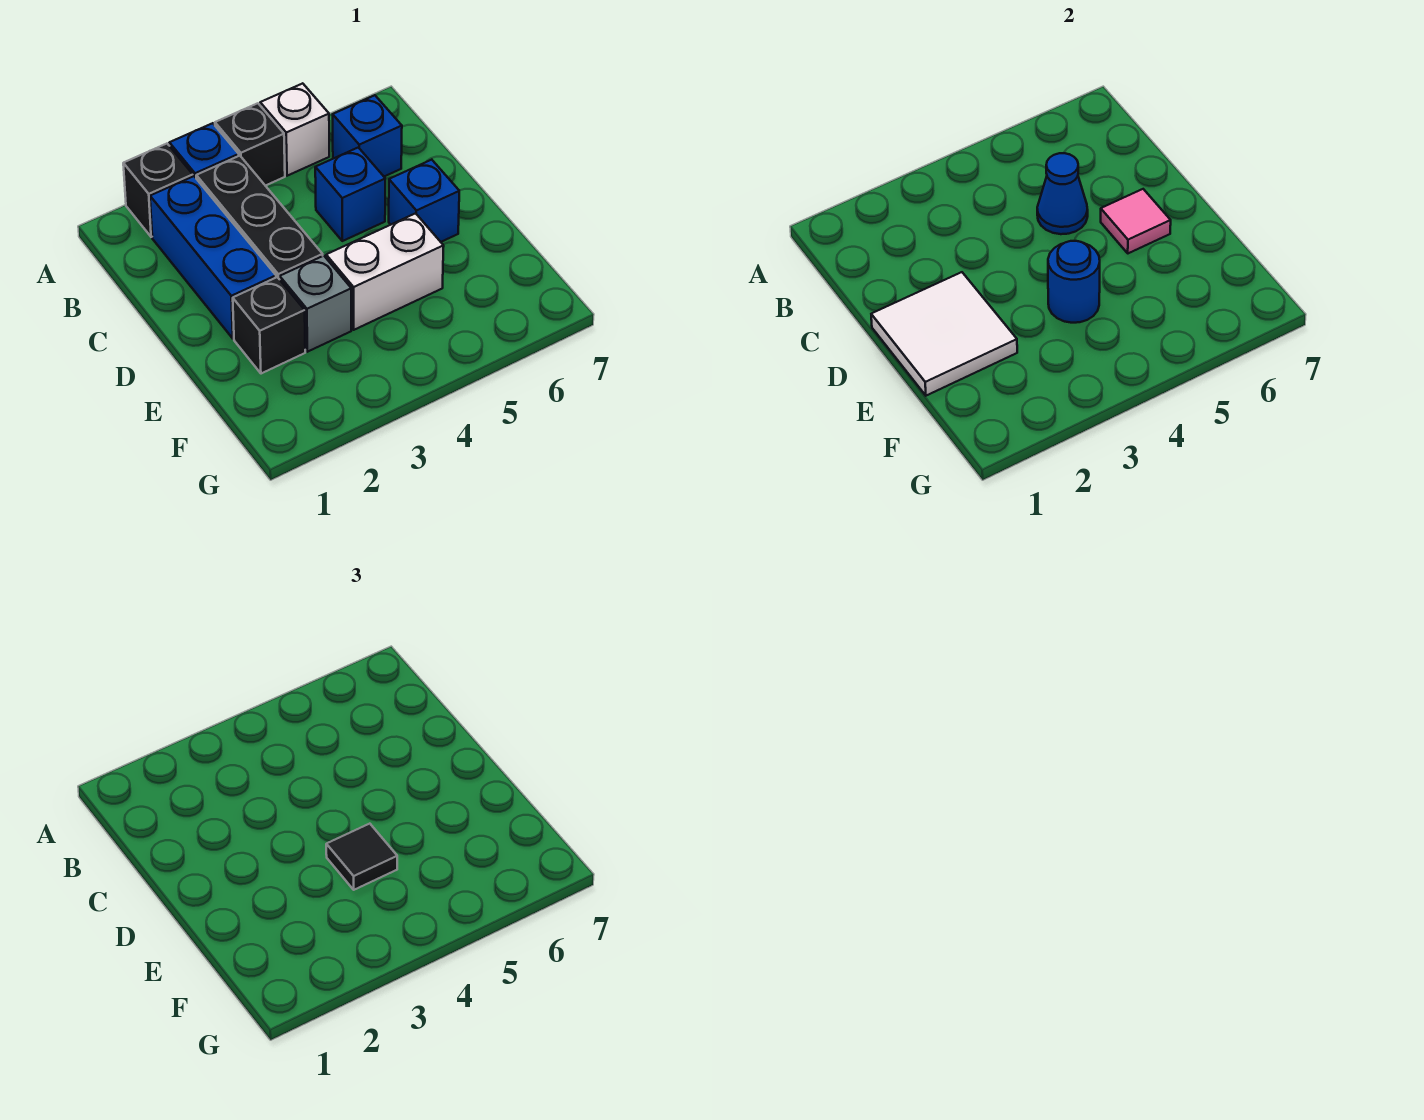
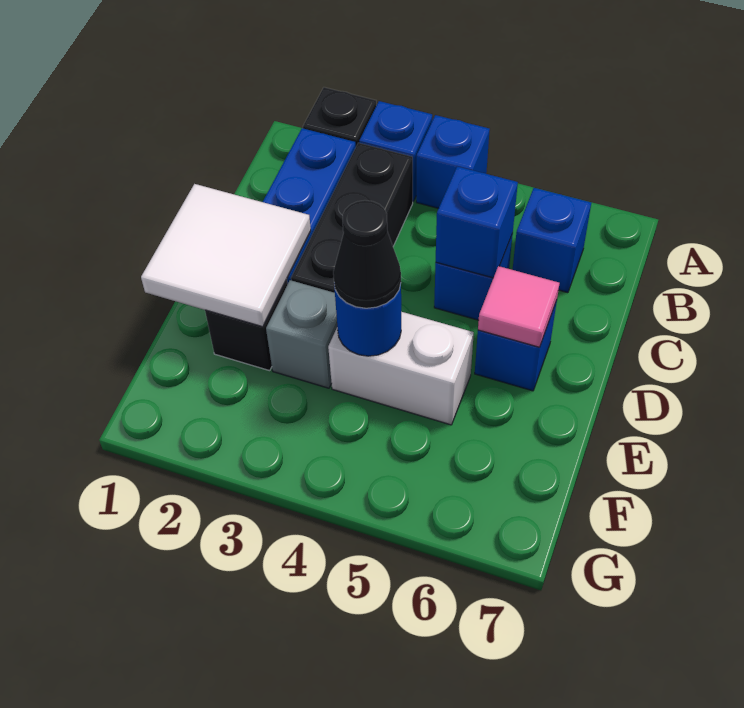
black brick A4 level 1 -> blue brick A4 level 1
white brick A5 level 1 -> none
blue cone C5 level 2 -> blue brick C5 level 2
black tile E4 level 3 -> black cone E4 level 3

